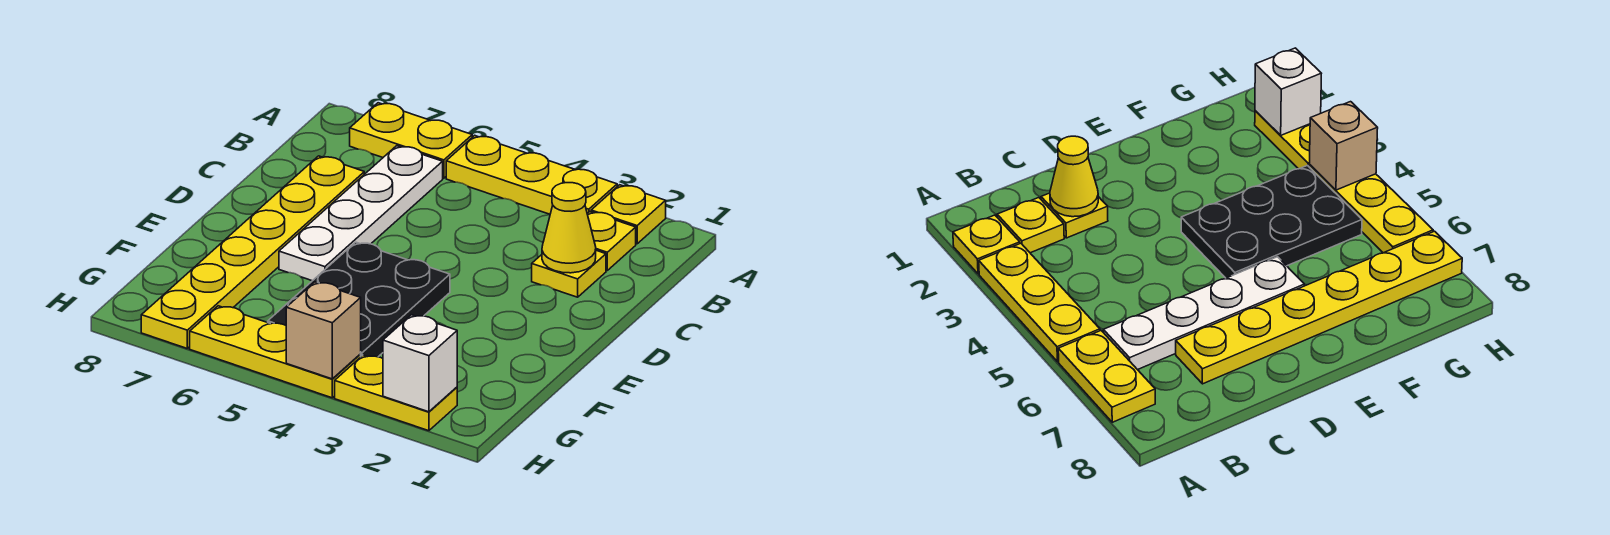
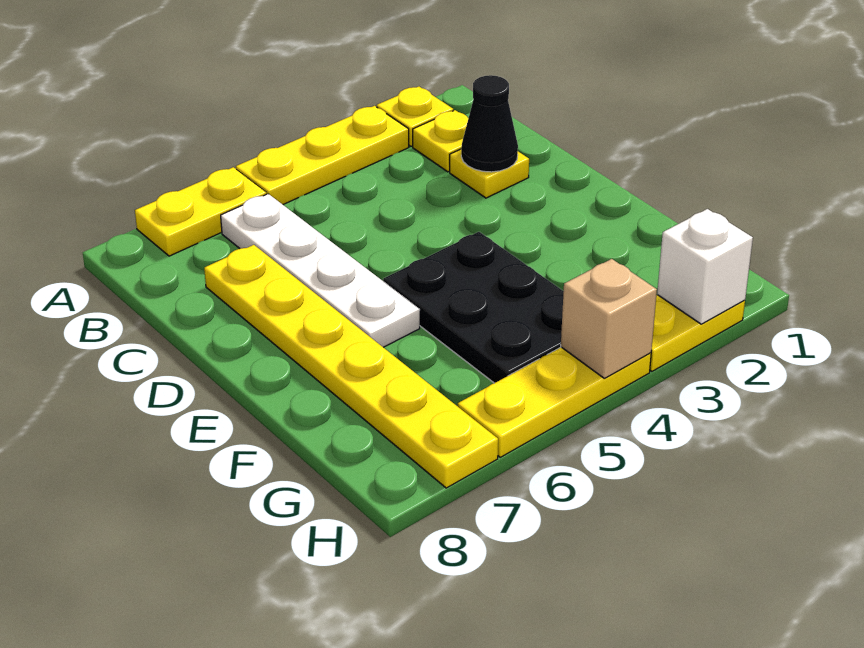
yellow cone C2 level 2 -> black cone C2 level 2

